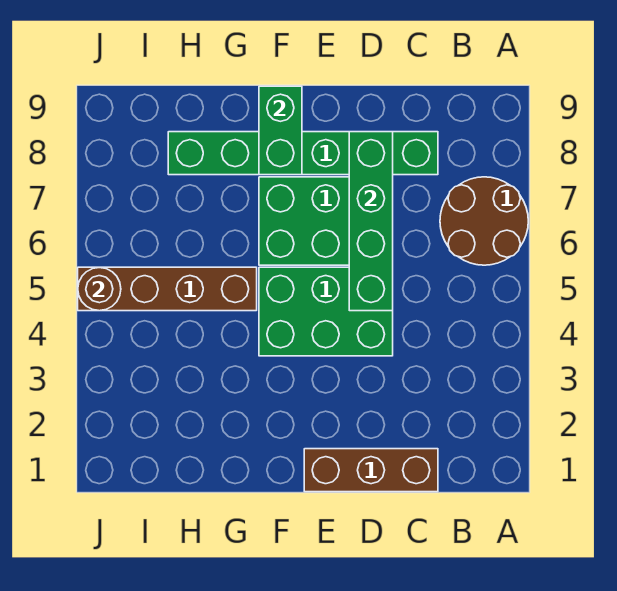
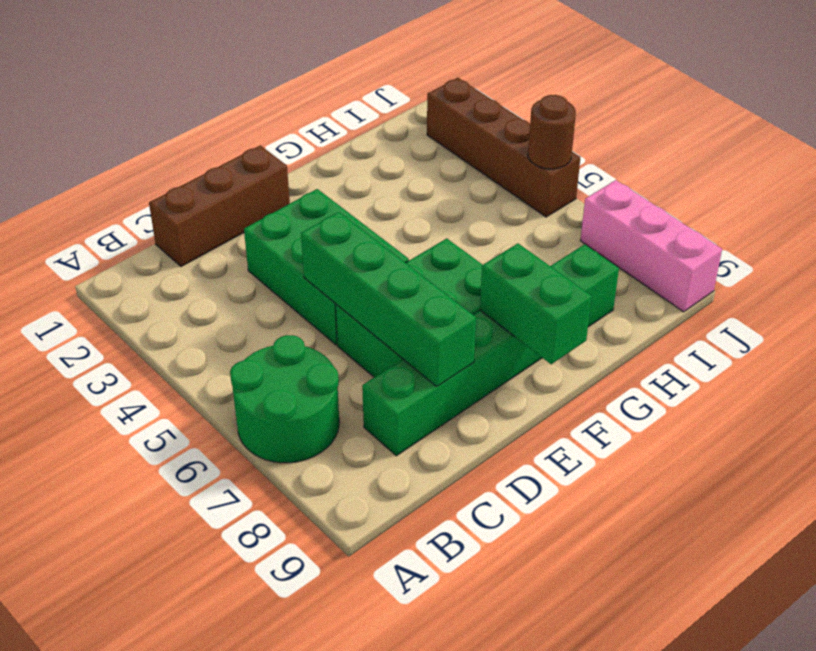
brown round brick A6:B7 level 1 -> green round brick A6:B7 level 1
green brick D4:F5 level 1 -> green brick D3:E5 level 1
brown brick G5:J5 level 1 -> brown brick J2:J5 level 1
none -> pink brick J7:J9 level 1

